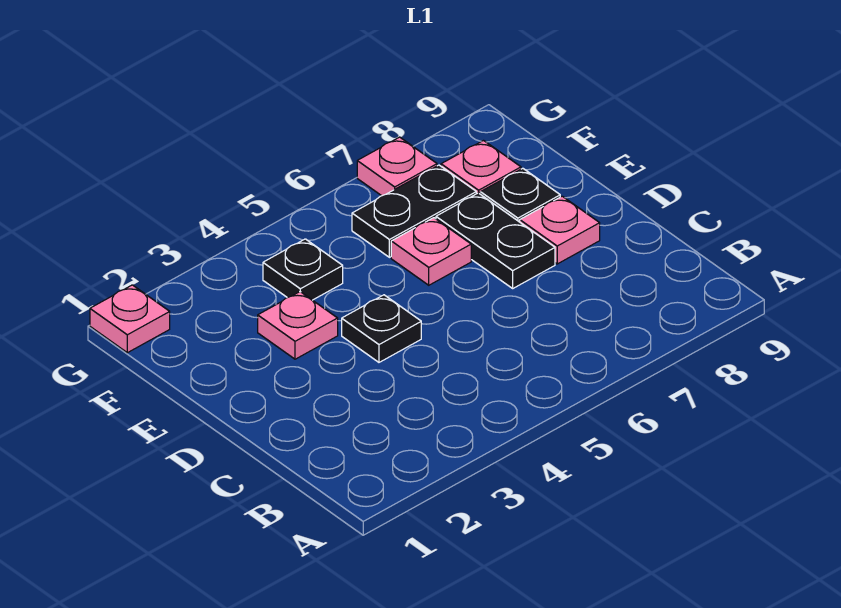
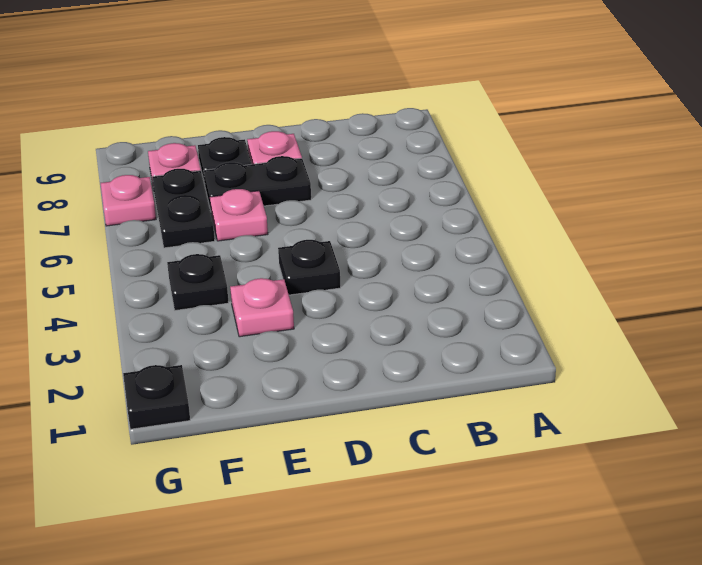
pink plate G1 level 1 -> black plate G1 level 1

